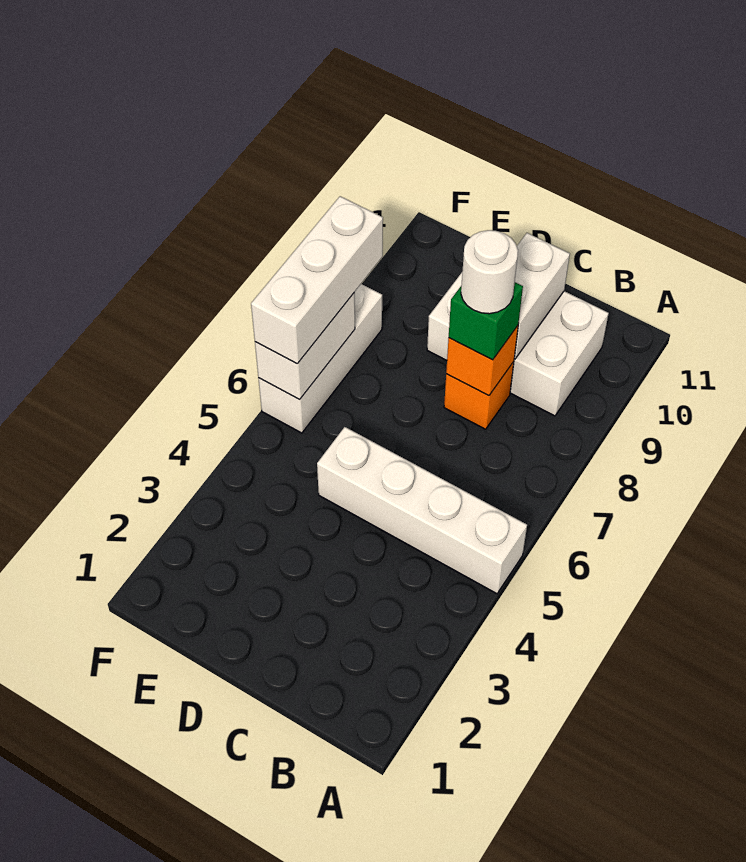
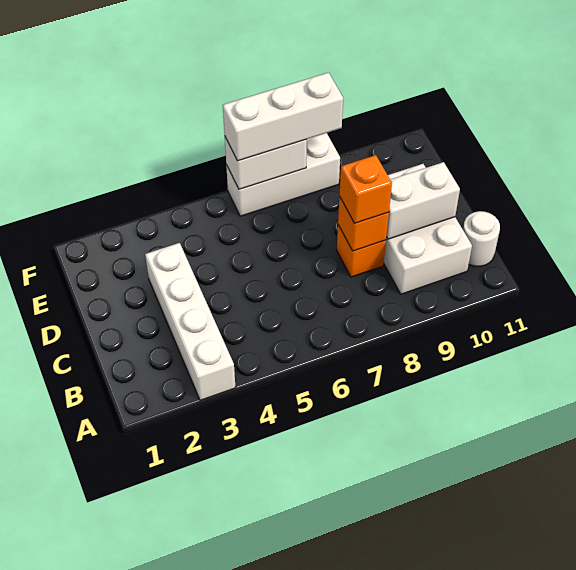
white brick A5:D5 level 1 -> white brick A3:D3 level 1
green brick C8 level 3 -> orange brick C8 level 3
white round brick C8 level 4 -> white round brick B11 level 1

